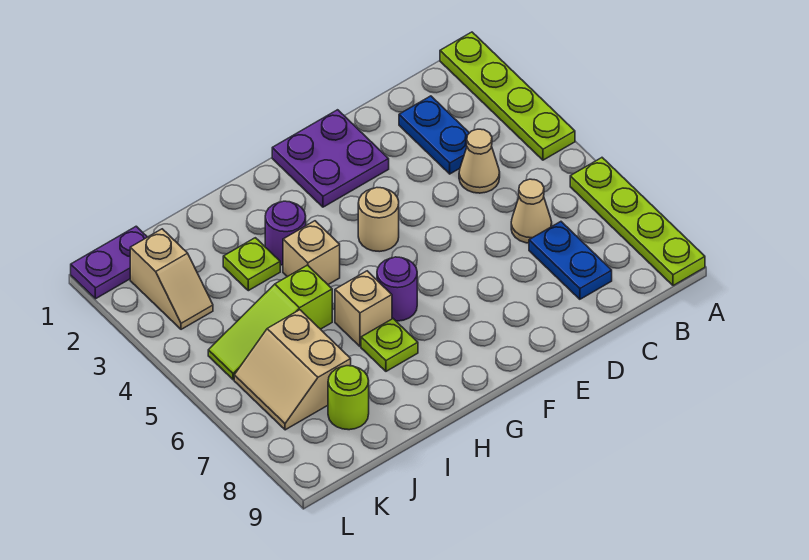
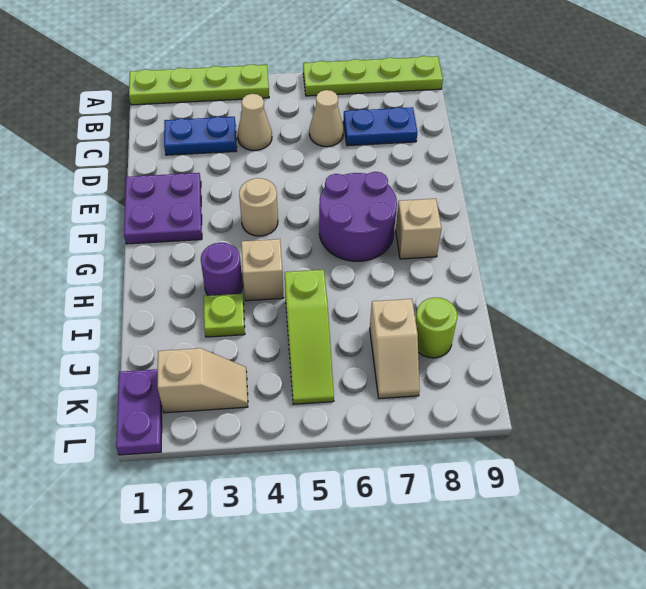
purple round brick G6 level 1 -> purple round brick F6:G7 level 1
tan brick H6 level 1 -> tan brick G8 level 1
lime plate H7 level 1 -> none
tan slope J6:K7 level 1 top J -> tan slope J7:K7 level 1 top J

